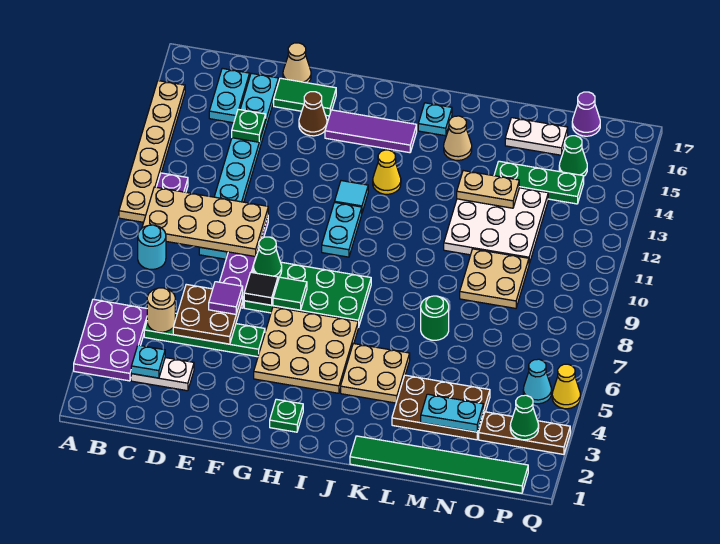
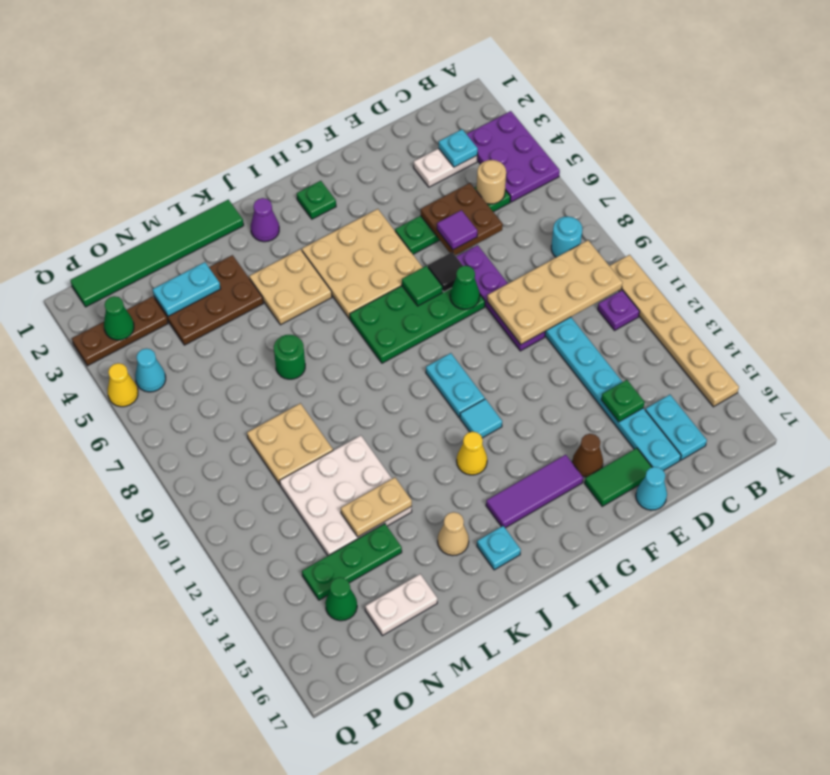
tan cone E17 level 1 -> cyan cone E17 level 1
purple cone O17 level 1 -> purple cone J2 level 1

